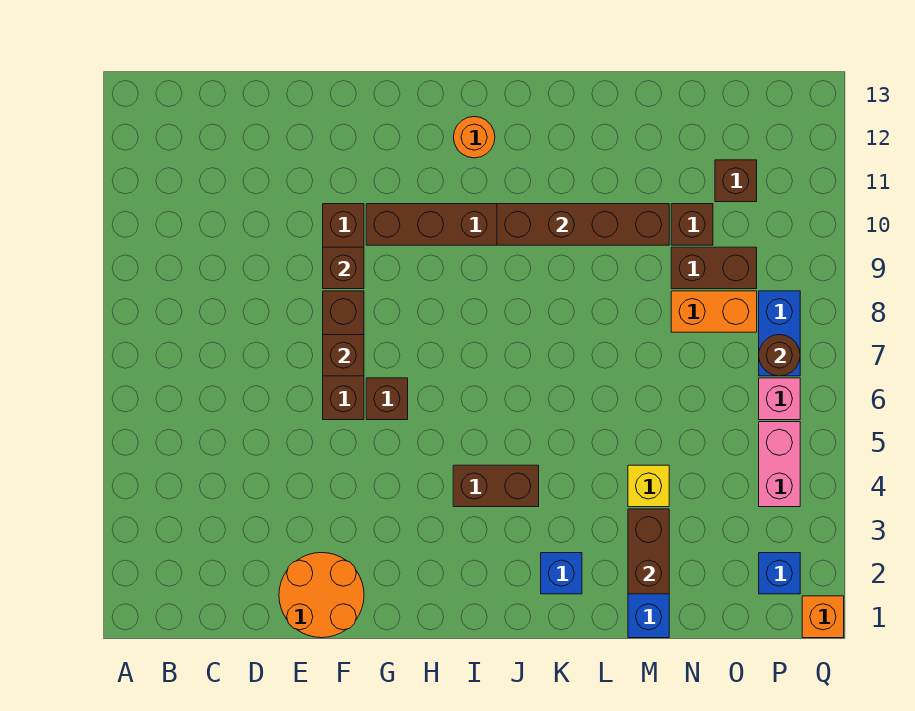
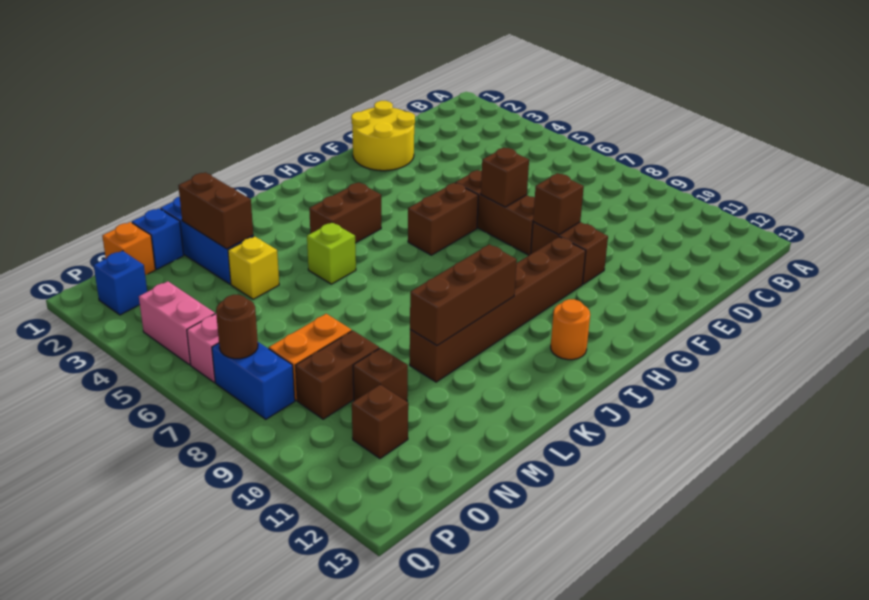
orange round brick E1:F2 level 1 -> yellow round brick E1:F2 level 1
brown brick G6 level 1 -> brown brick G6:H6 level 1
brown brick J10:M10 level 2 -> brown brick J10:L10 level 2
blue brick K2 level 1 -> blue brick N1 level 1
none -> lime brick K5 level 1
orange brick Q1 level 1 -> orange brick O1 level 1

